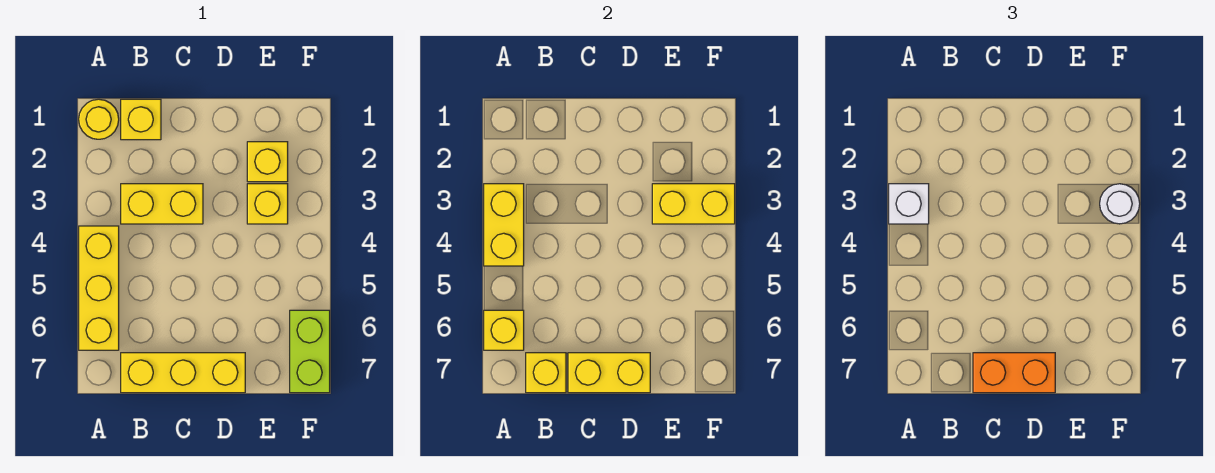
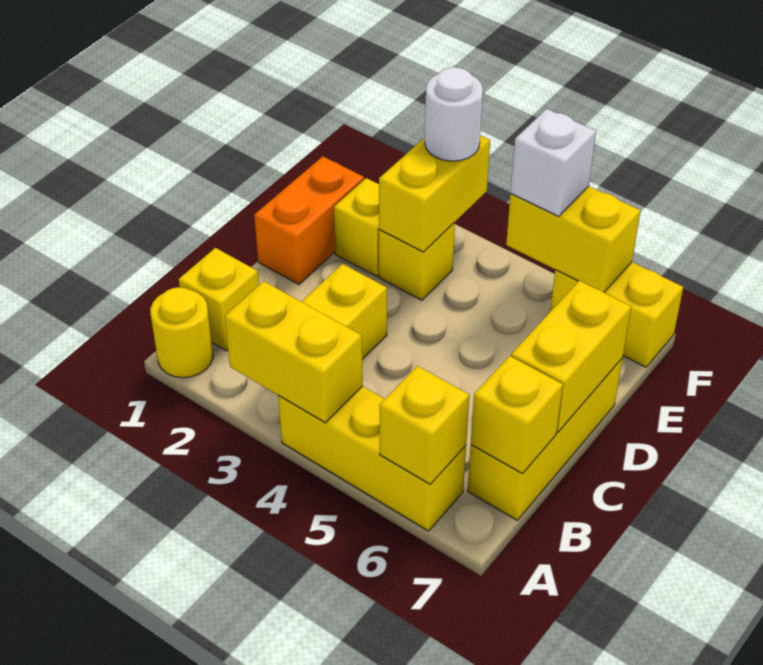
white brick A3 level 3 -> white brick F5 level 3
orange brick C7:D7 level 3 -> orange brick D1:E1 level 1
none -> yellow brick F5:F6 level 2
lime brick F6:F7 level 1 -> yellow brick F6:F7 level 1

